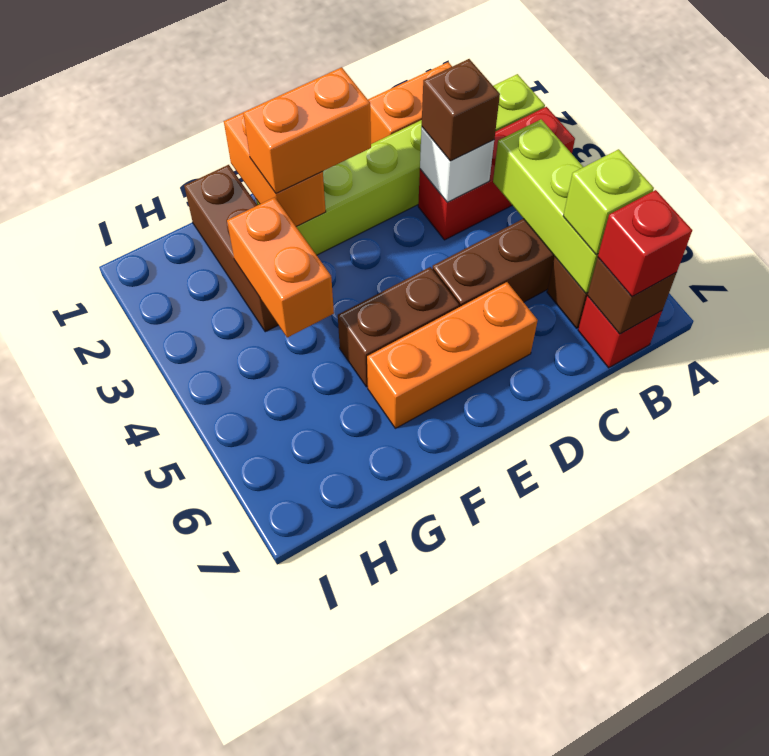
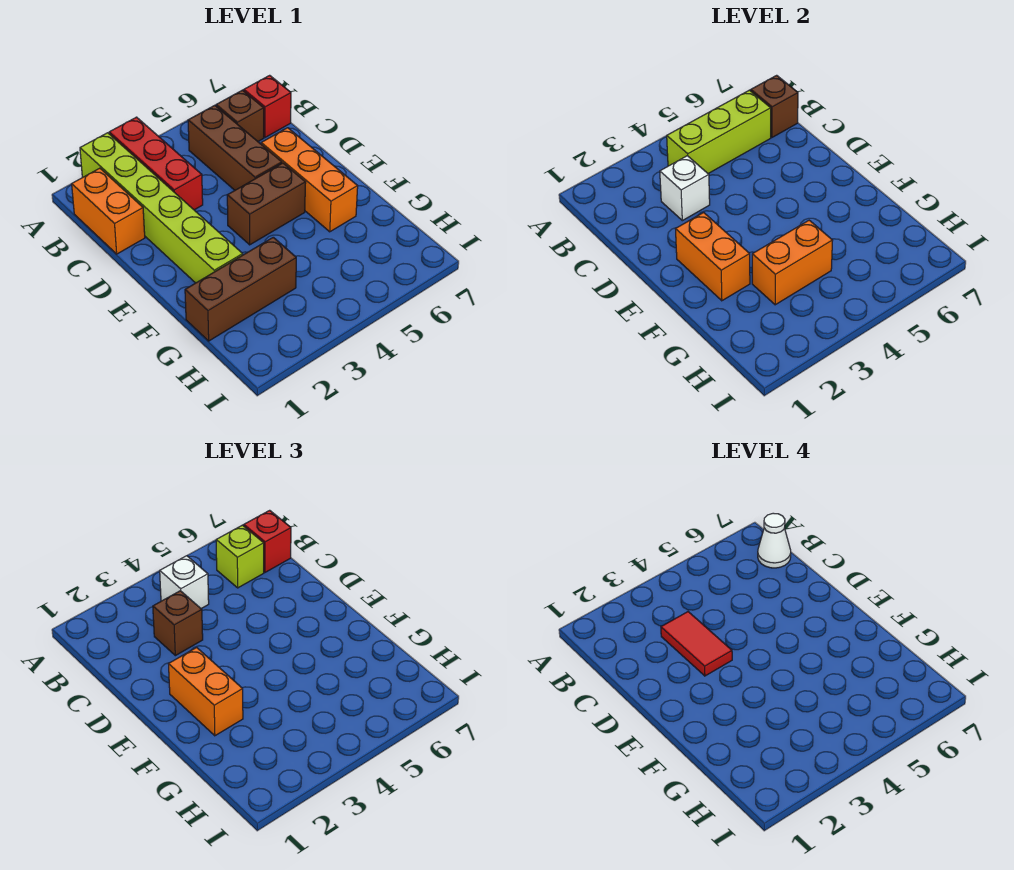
none -> white brick B4 level 3
none -> white cone B7 level 4
none -> red tile C3:D3 level 4
brown brick E5:F5 level 1 -> brown brick E4:E5 level 1
orange brick F1:F2 level 2 -> orange brick E2:F2 level 2

